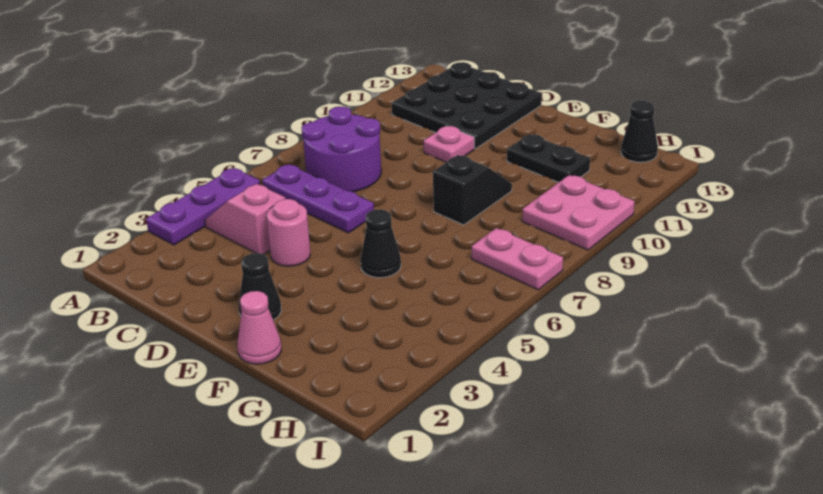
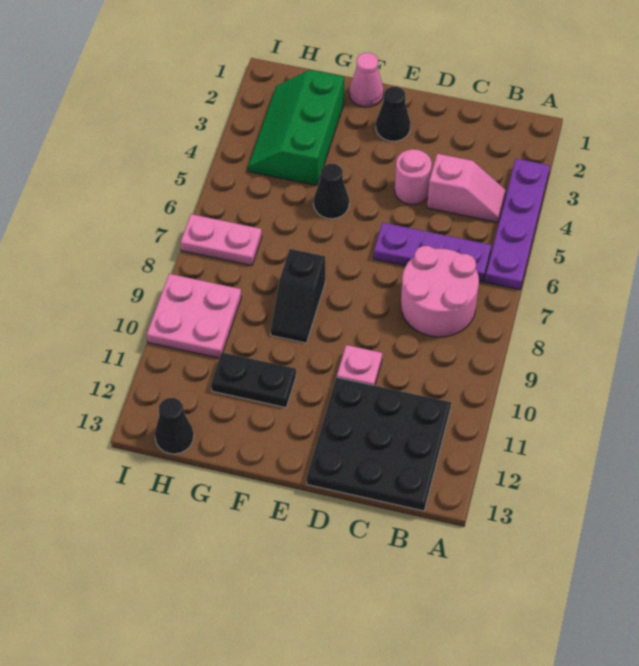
purple plate A3:A5 level 1 -> purple plate A3:A6 level 1
purple round brick B7:C8 level 1 -> pink round brick B7:C8 level 1
none -> green slope G2:H4 level 1 top G

